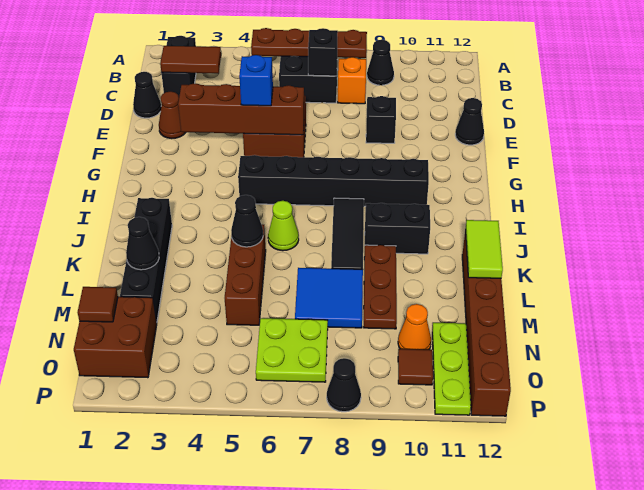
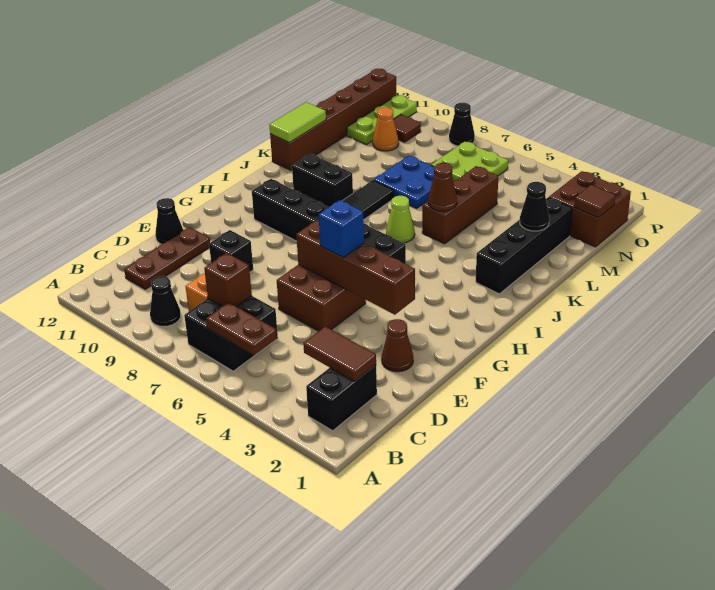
brown plate B5:B8 level 2 -> brown plate B5:B6 level 2
black brick C7 level 2 -> brown brick C7 level 2
black cone D1 level 1 -> none
black cone K5 level 2 -> brown cone K5 level 2
brown plate K9:M9 level 1 -> brown plate C11:E11 level 1
blue tile L7:M8 level 1 -> blue plate L7:M8 level 1

